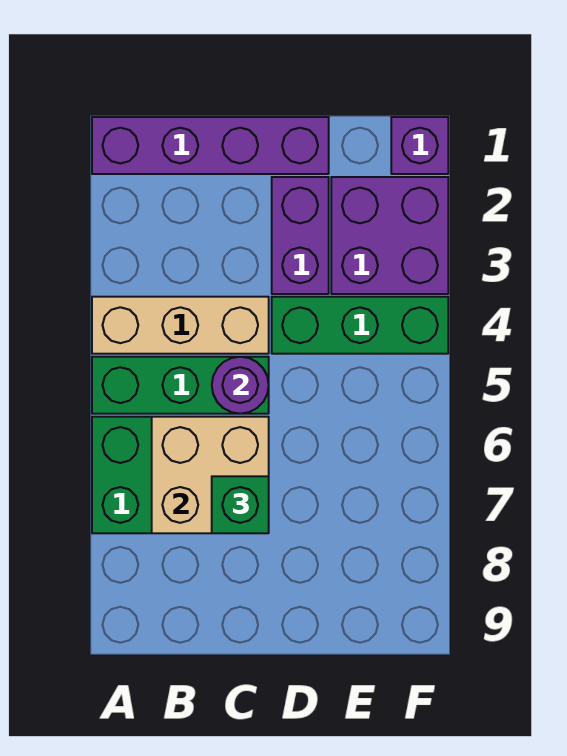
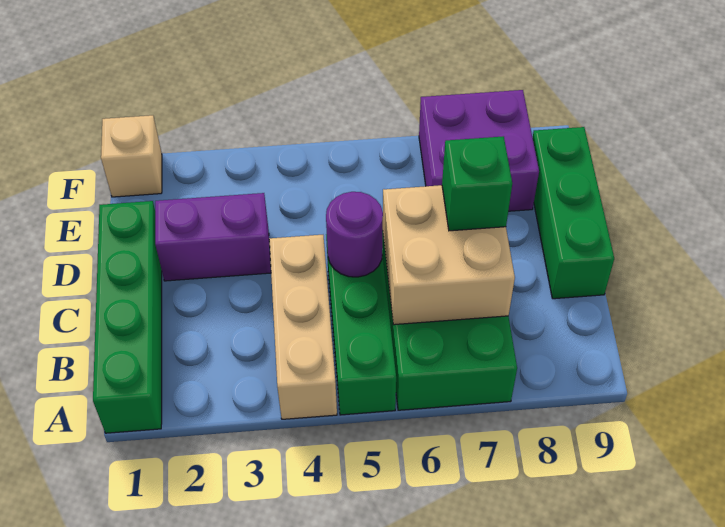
purple brick A1:D1 level 1 -> green brick A1:D1 level 1
green brick D4:F4 level 1 -> green brick C9:E9 level 1
purple brick E2:F3 level 1 -> purple brick E7:F8 level 1
purple brick F1 level 1 -> tan brick F1 level 1

